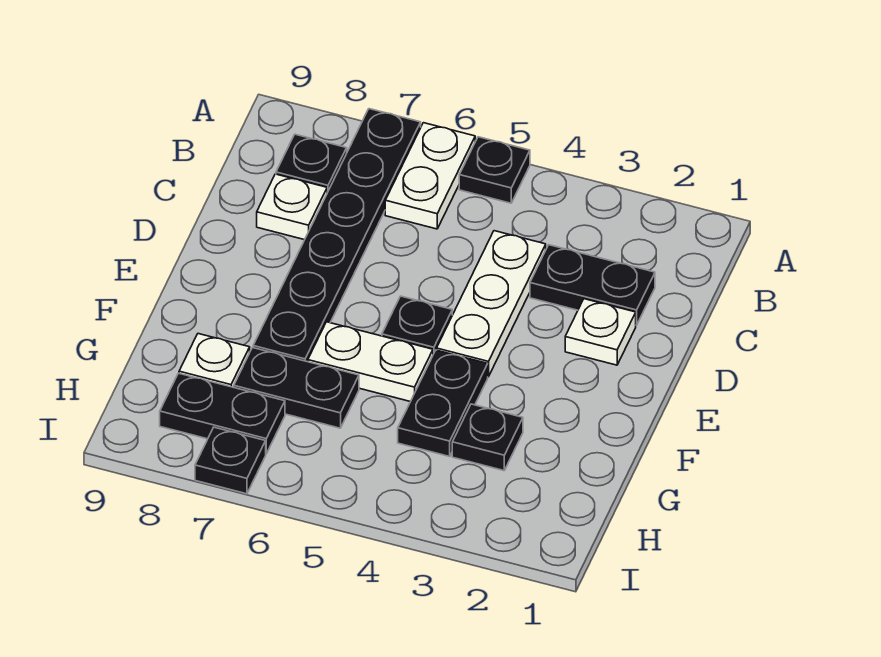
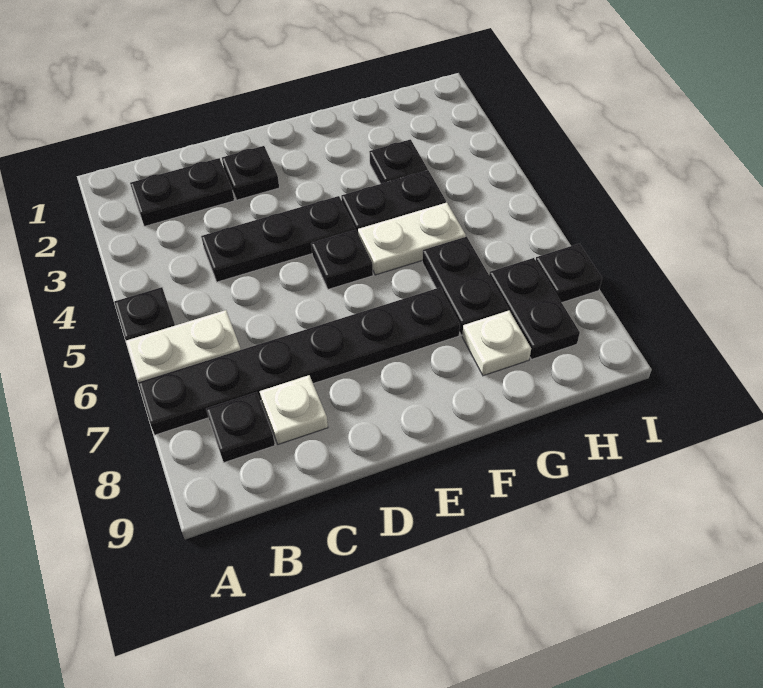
black plate C2:C3 level 1 -> black plate B2:C2 level 1
white plate C4:E4 level 1 -> black plate C4:E4 level 1
white plate D2 level 1 -> black plate D2 level 1
white plate F5:F6 level 1 -> white plate F5:G5 level 1

